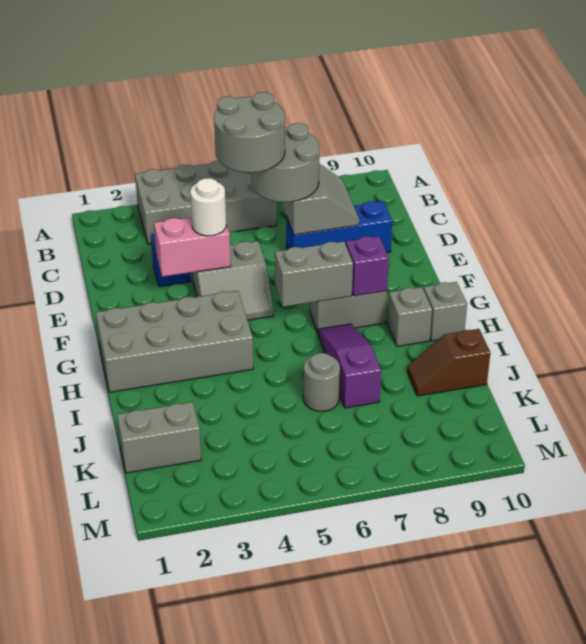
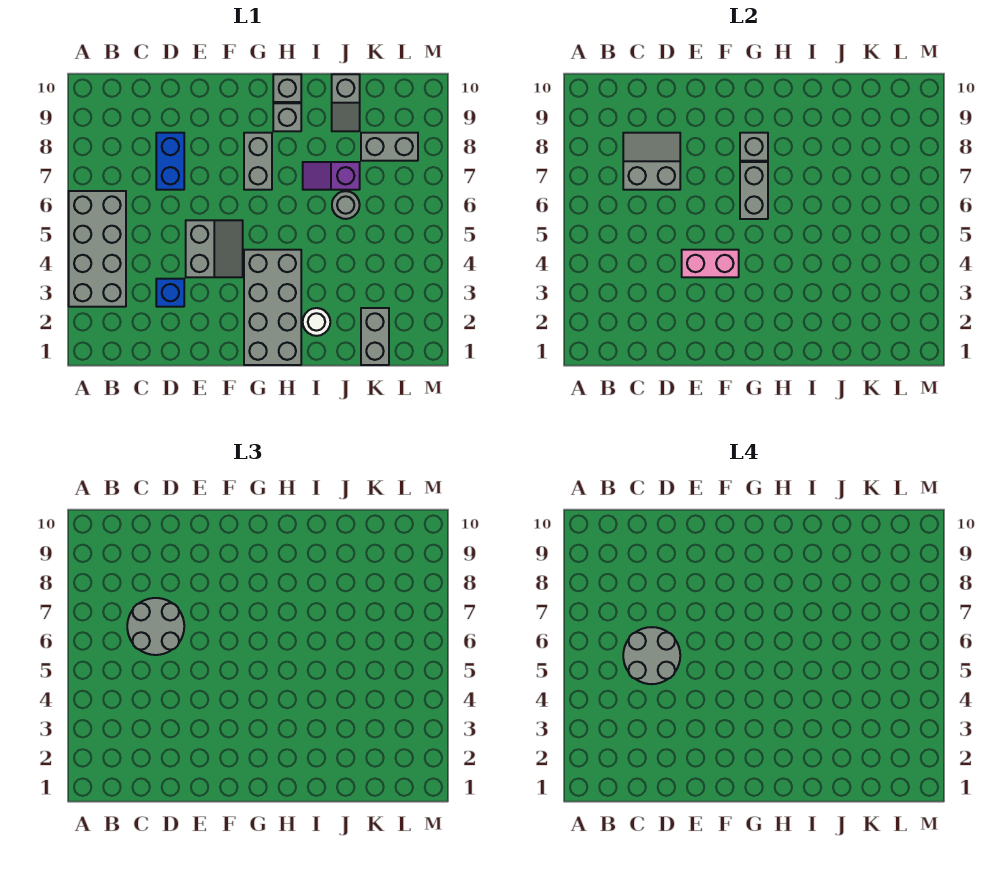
blue brick D7:D9 level 1 -> blue brick D7:D8 level 1
pink brick E3:E4 level 2 -> pink brick E4:F4 level 2
white round brick E4 level 3 -> white round brick I2 level 1
purple brick G8 level 2 -> grey brick G8 level 2
purple slope H7:J7 level 1 top J -> purple slope I7:J7 level 1 top J
brown slope J9:J10 level 1 top 10 -> grey slope J9:J10 level 1 top 10
none -> grey brick K8:L8 level 1

